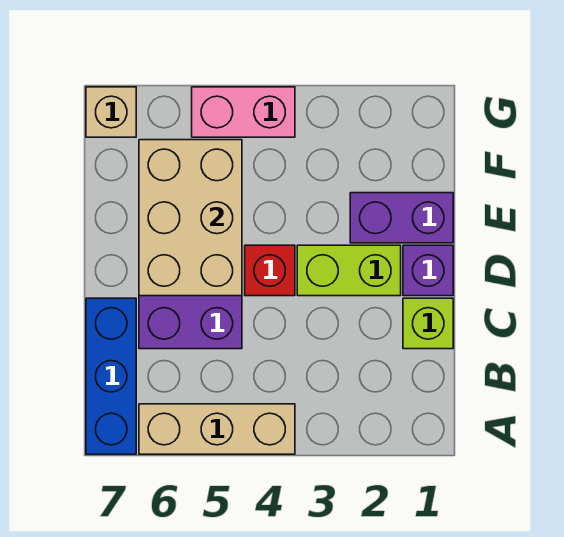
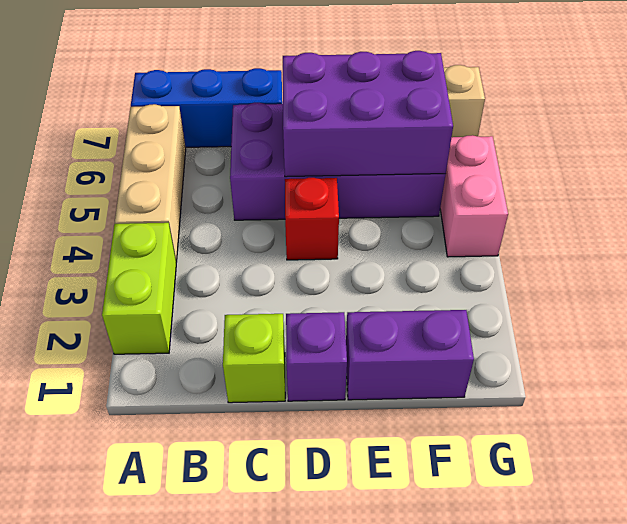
lime brick D2:D3 level 1 -> lime brick A2:A3 level 1
tan brick D5:F6 level 2 -> purple brick D5:F6 level 2
purple brick E1:E2 level 1 -> purple brick E1:F1 level 1

